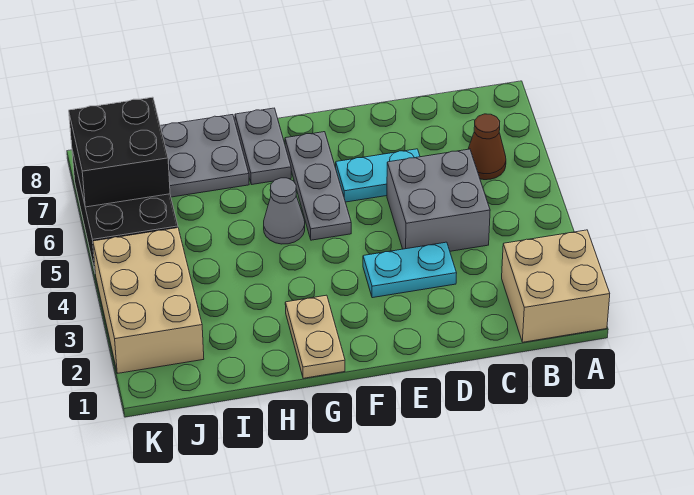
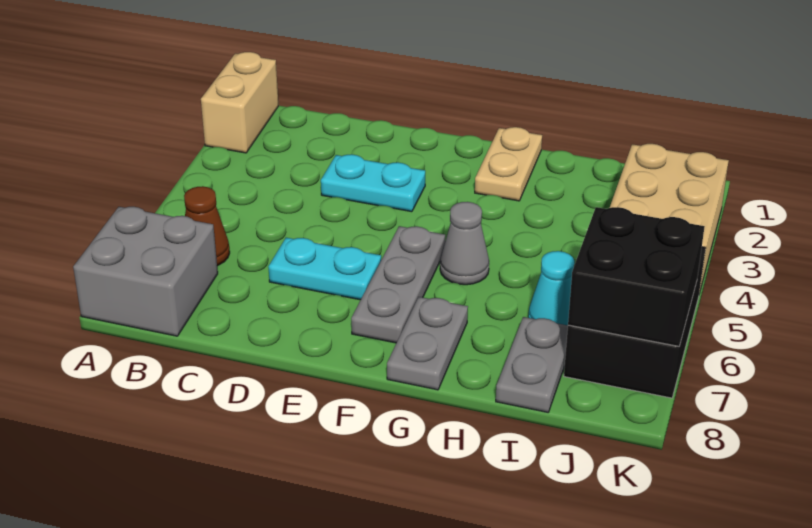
tan brick A1:B2 level 1 -> tan brick A1:A2 level 1
grey brick C4:D5 level 1 -> grey brick A7:B8 level 1
grey plate H7:I8 level 1 -> grey plate I7:I8 level 1
none -> cyan cone I6 level 1

